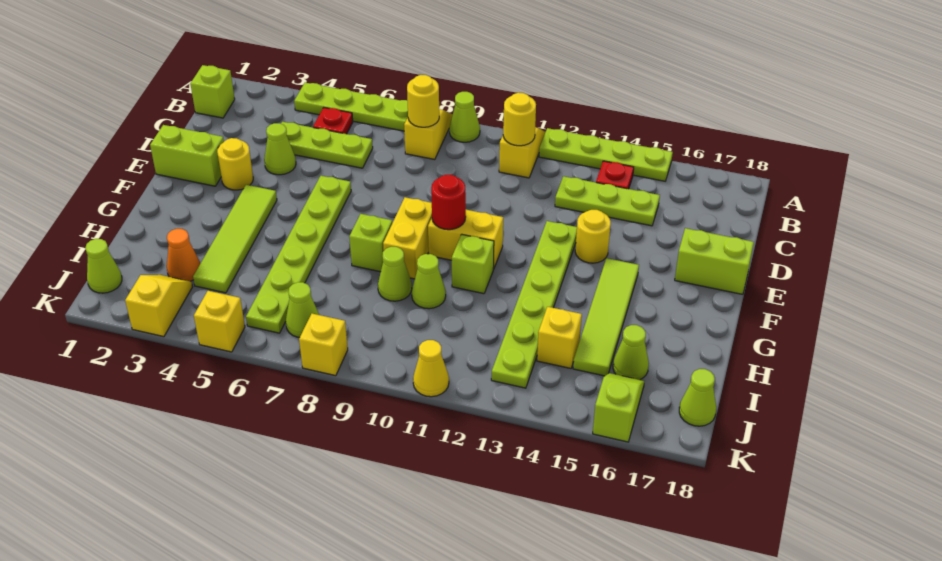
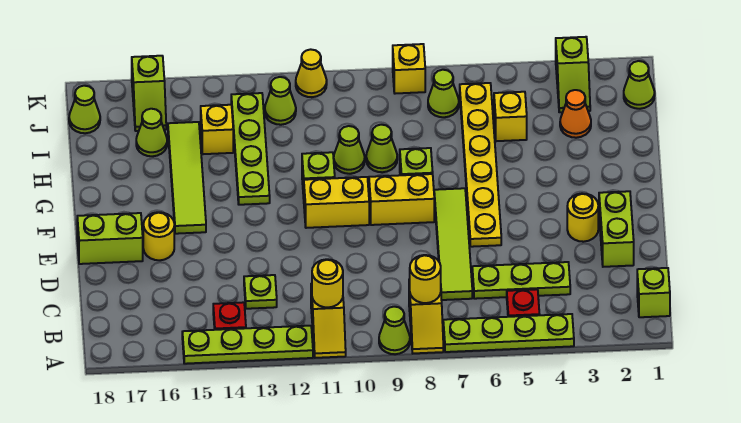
lime plate C13:C15 level 1 -> lime plate C13 level 1
lime cone D4 level 1 -> lime cone J12 level 1
lime brick E1:E2 level 1 -> lime brick D2:E2 level 1
lime plate E6:J6 level 1 -> yellow plate E6:J6 level 1
lime plate E13:J13 level 1 -> lime plate G13:J13 level 1
yellow round brick E14 level 1 -> yellow round brick E16 level 1
lime tile F4:I4 level 1 -> lime tile C7:F7 level 1
yellow brick F9:G9 level 1 -> yellow brick F8:F9 level 1
red round brick F10 level 2 -> none
yellow slope J3:K3 level 1 top K -> lime slope J3:K3 level 1 top K
yellow brick K5 level 1 -> yellow brick I5 level 1

